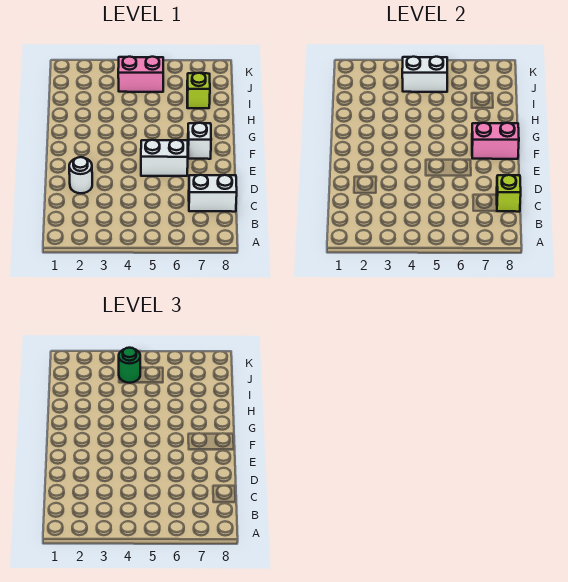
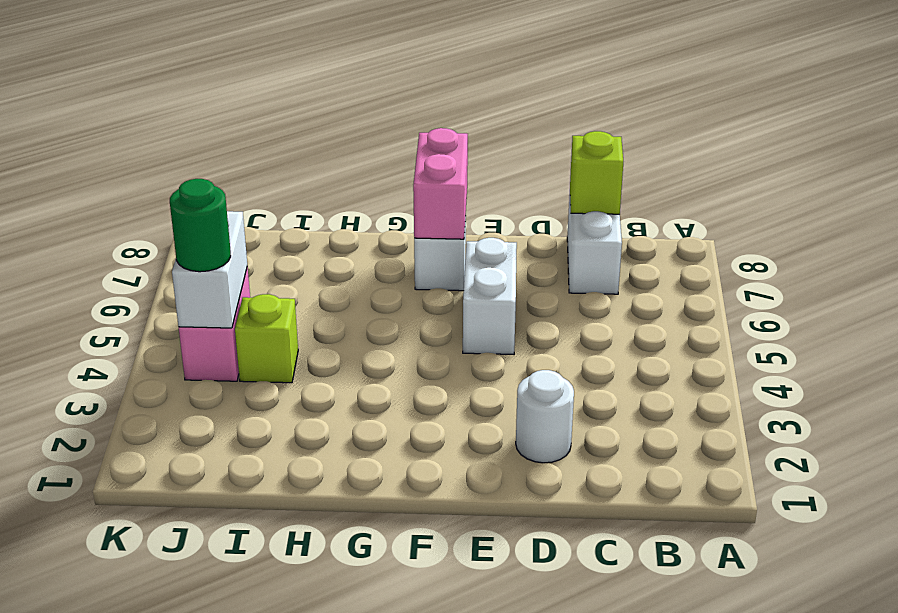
lime brick I7 level 1 -> lime brick I4 level 1

